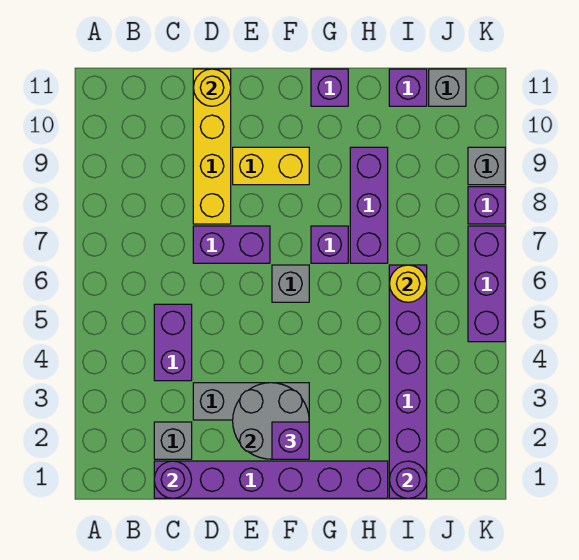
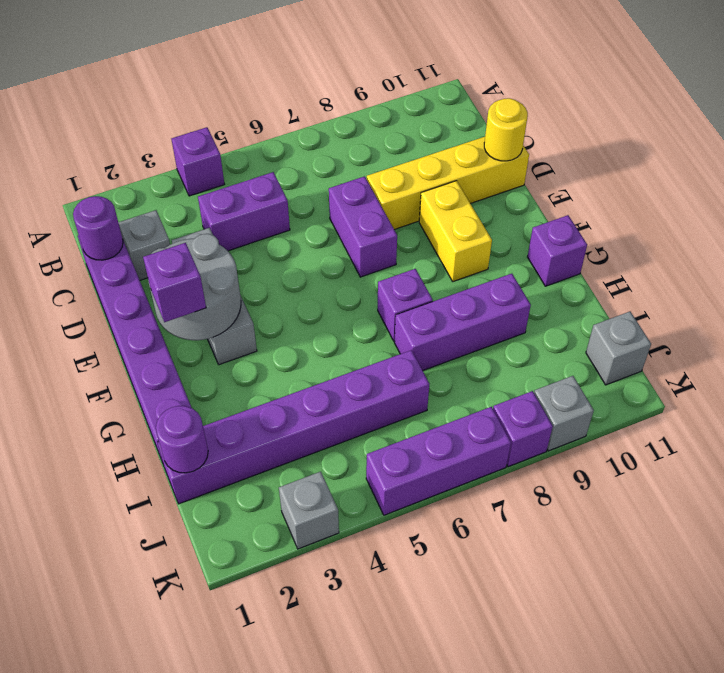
grey brick F6 level 1 -> grey brick K3 level 1
yellow round brick I6 level 2 -> none
purple brick I11 level 1 -> purple brick A4 level 1

